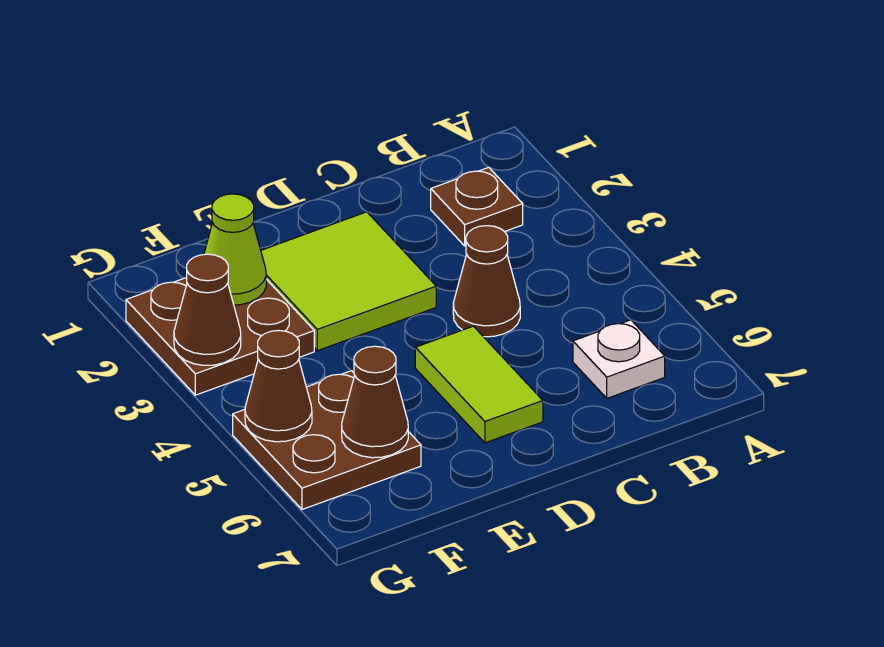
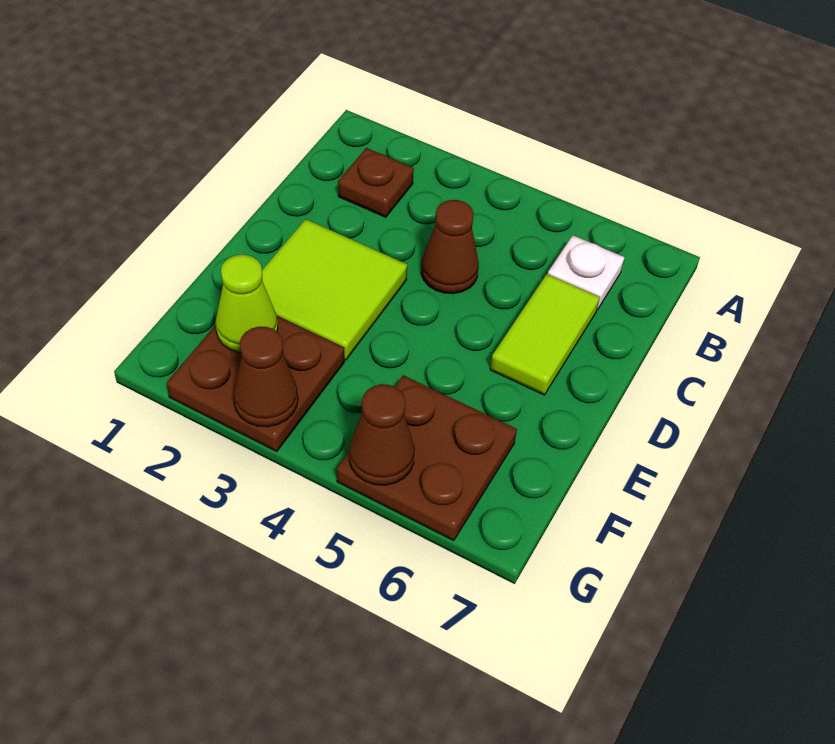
lime tile D5:D6 level 1 -> lime tile C6:D6 level 1
brown cone F6 level 2 -> none

